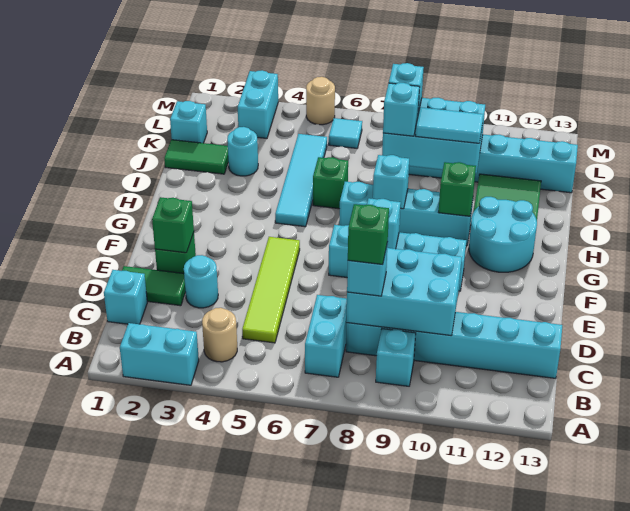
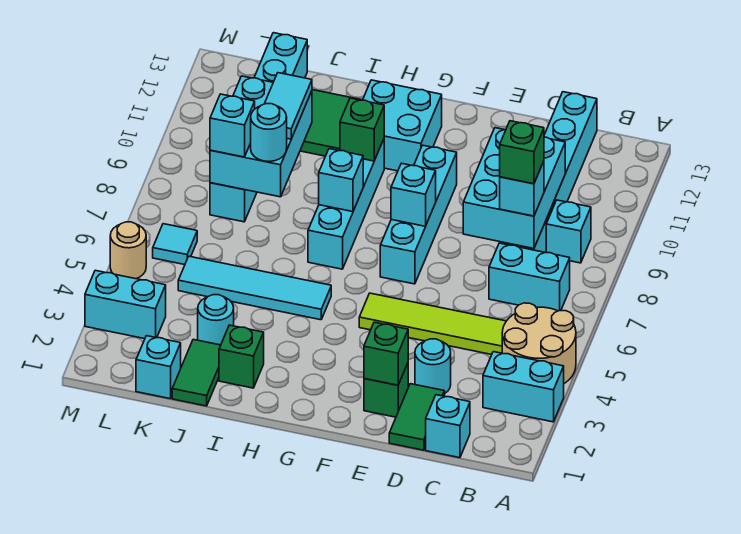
cyan brick A2:A3 level 1 -> cyan brick A3:B3 level 1
tan round brick B4 level 1 -> tan round brick A4:B5 level 1
cyan round brick G11:H12 level 1 -> cyan brick G11:H12 level 1
green brick I6 level 1 -> green brick I2 level 1
cyan brick J8 level 3 -> cyan round brick J8 level 3

